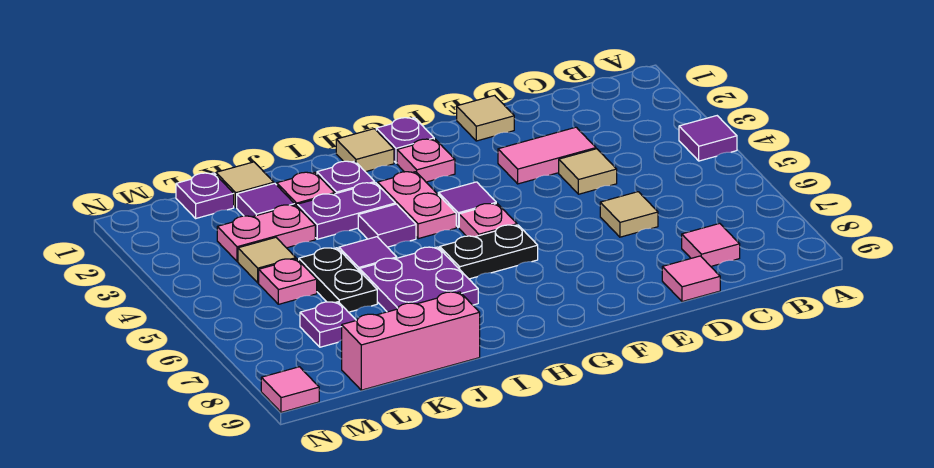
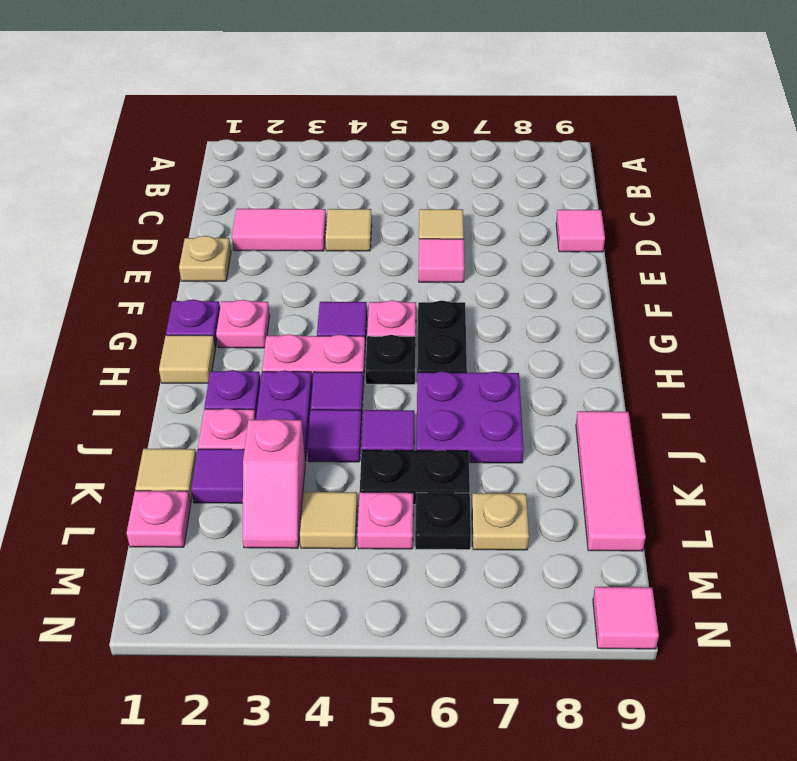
purple tile A4 level 1 -> purple tile J4 level 1
pink tile C8 level 1 -> pink tile E6 level 1
pink tile D3:E3 level 1 -> pink tile D2:D3 level 1
tan tile E1 level 1 -> tan plate E1 level 1
none -> black plate H5 level 1
pink brick J9:L9 level 1 -> pink tile J9:L9 level 1
pink plate K3:L3 level 1 -> pink slope K3:L3 level 1 top K
purple plate L1 level 1 -> pink plate L1 level 1
none -> black plate L6 level 1
purple plate L7 level 1 -> tan plate L7 level 1

